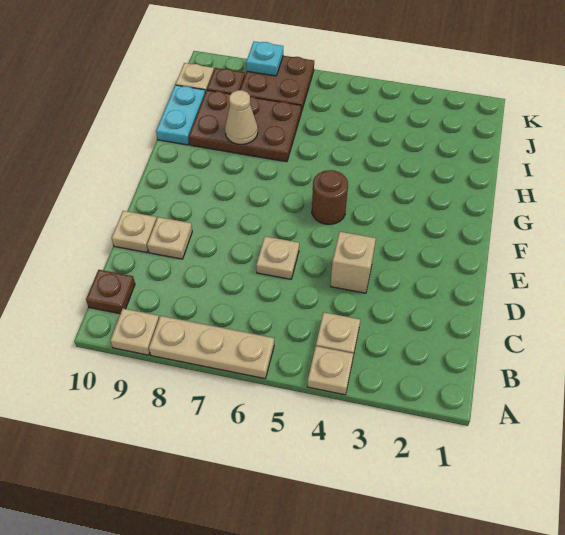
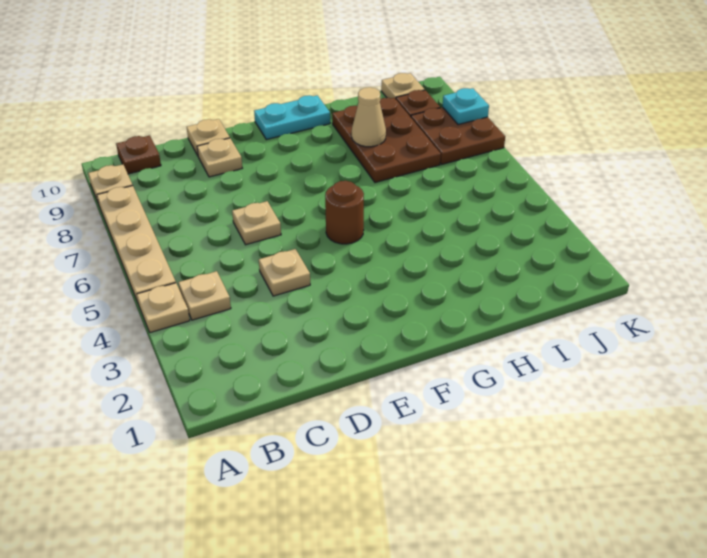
tan plate A6:A8 level 1 -> tan plate A5:A8 level 1
tan brick D4 level 1 -> tan plate D4 level 1
cyan plate H10:I10 level 1 -> cyan plate F10:G10 level 1

